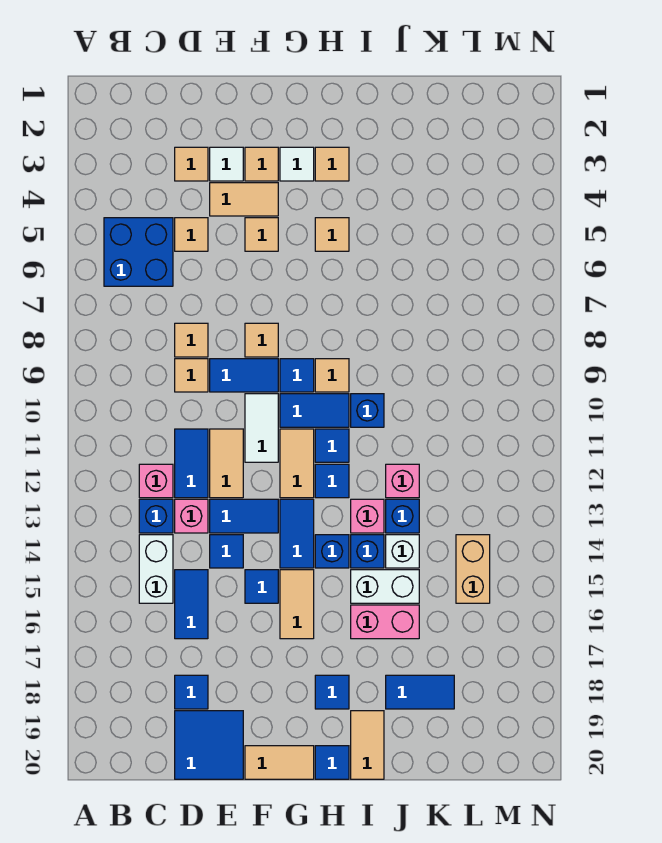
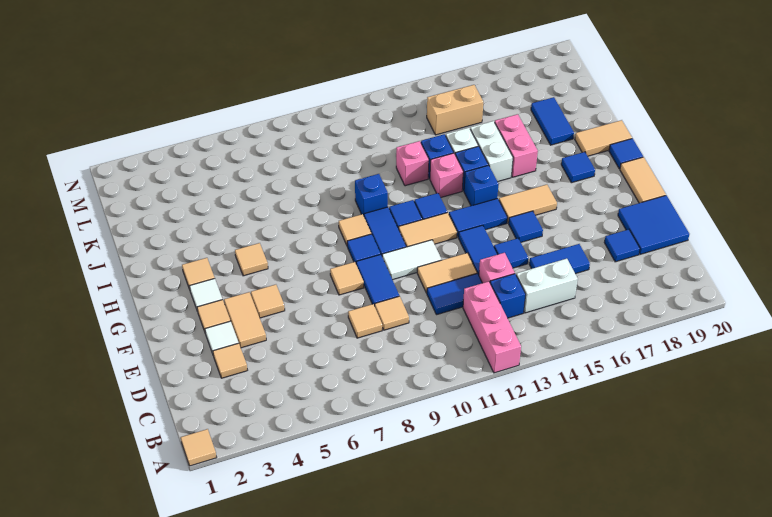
blue brick B5:C6 level 1 -> none
pink brick C12 level 1 -> pink brick A12:C12 level 1
tan tile D5 level 1 -> tan tile A1 level 1

